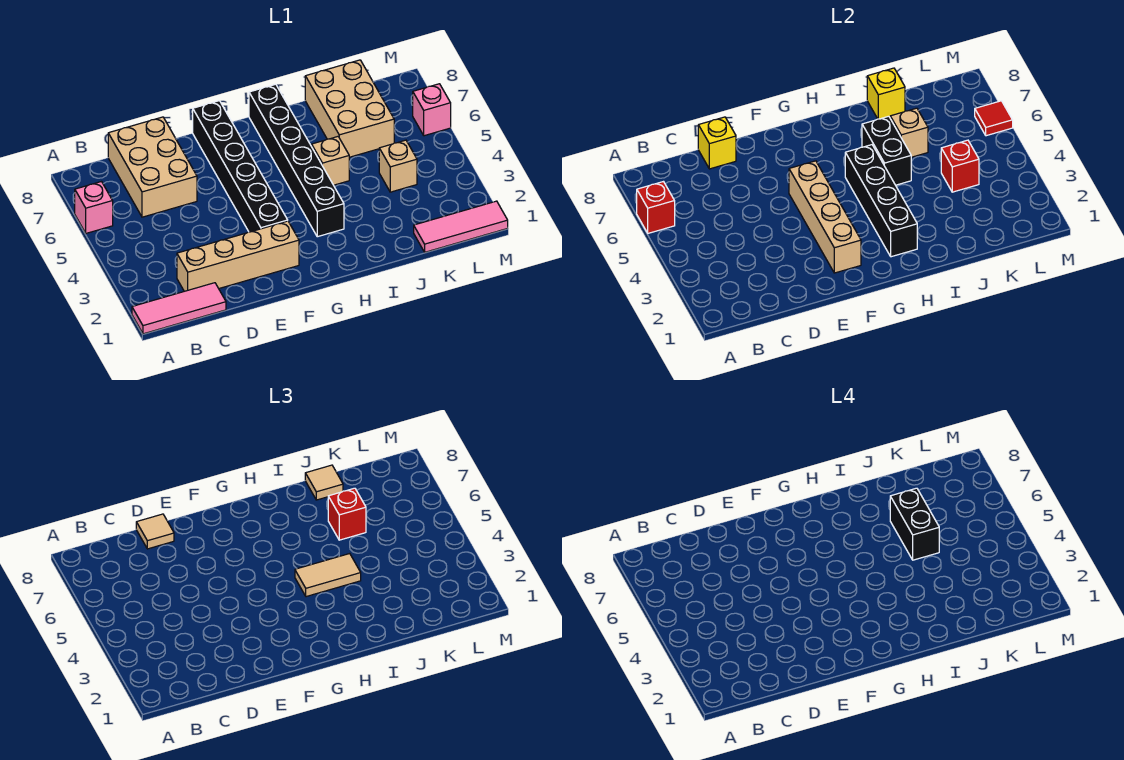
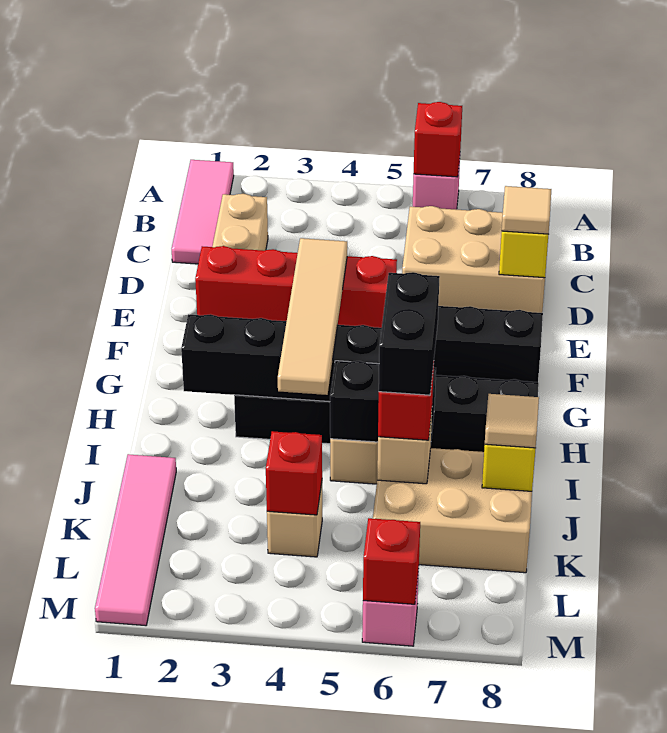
tan brick F2:F5 level 2 -> red brick F2:F5 level 2
tan tile H4:I4 level 3 -> tan tile F4:I4 level 3
black brick J5:J6 level 4 -> black brick I6:J6 level 4
pink tile K1:M1 level 1 -> pink tile J1:M1 level 1
red tile M6 level 2 -> red brick M6 level 2

